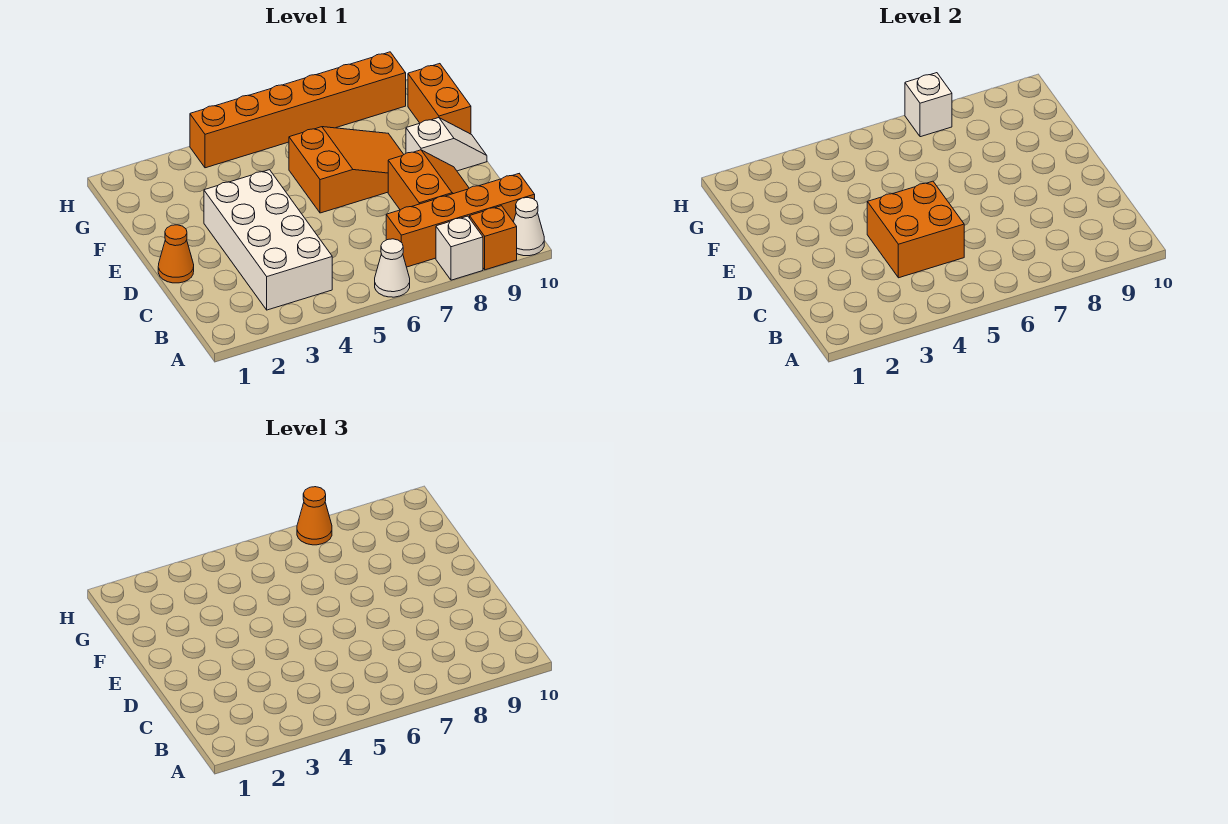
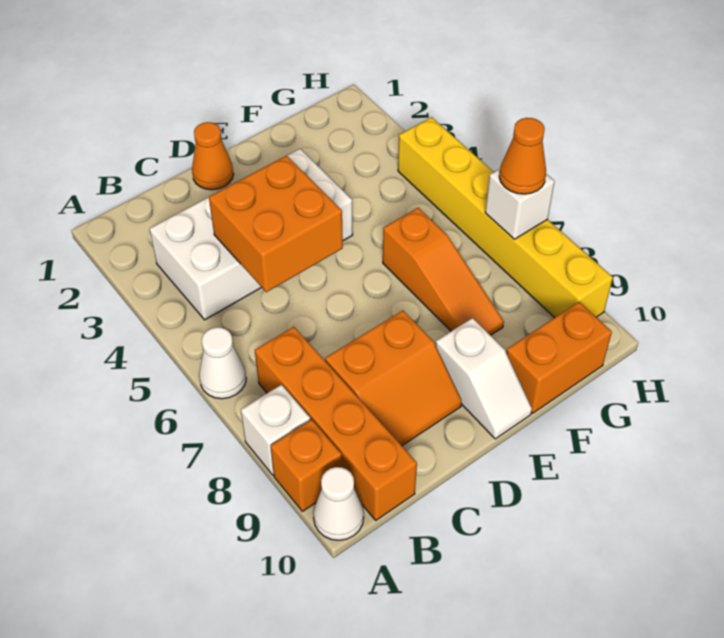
orange slope E6:F8 level 1 top 6 -> orange slope F6:F8 level 1 top 6
orange brick H4:H9 level 1 -> yellow brick H4:H9 level 1

